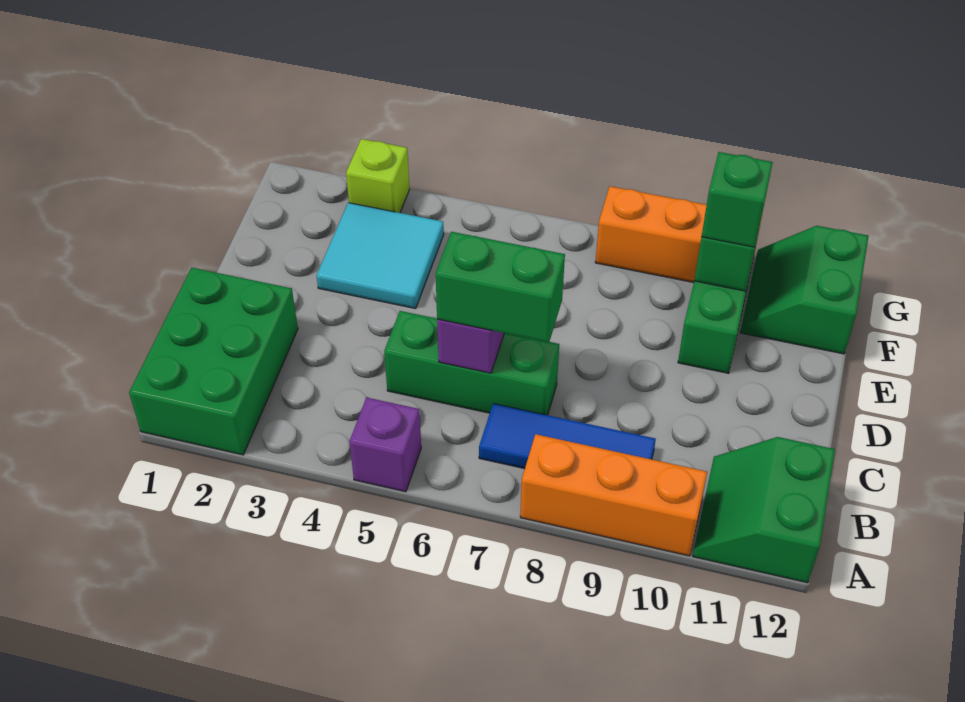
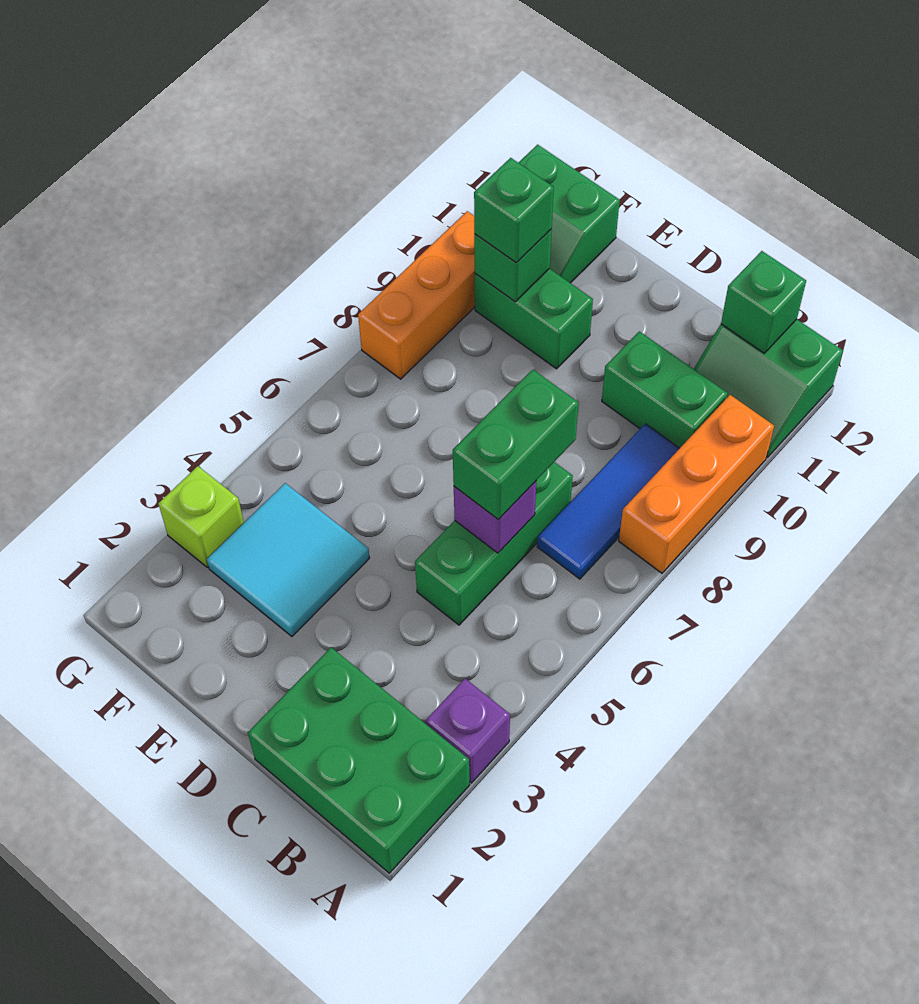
purple brick A5 level 1 -> purple brick A3 level 1
none -> green brick B10:C10 level 1
none -> green brick B12 level 2

